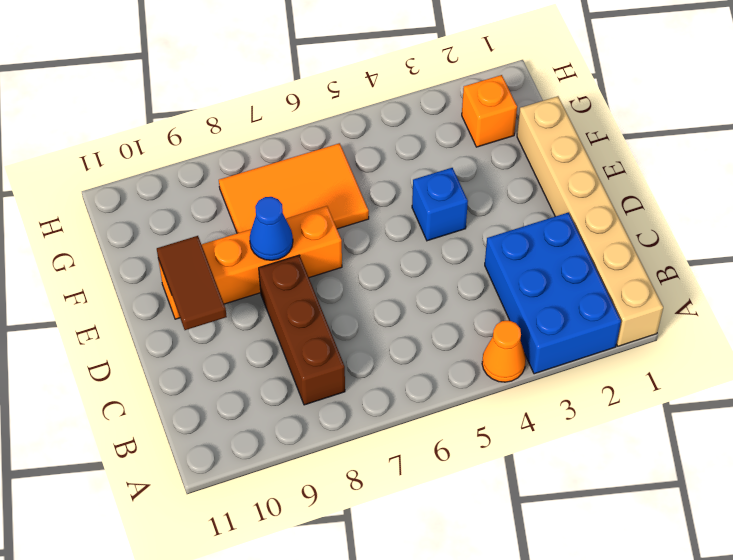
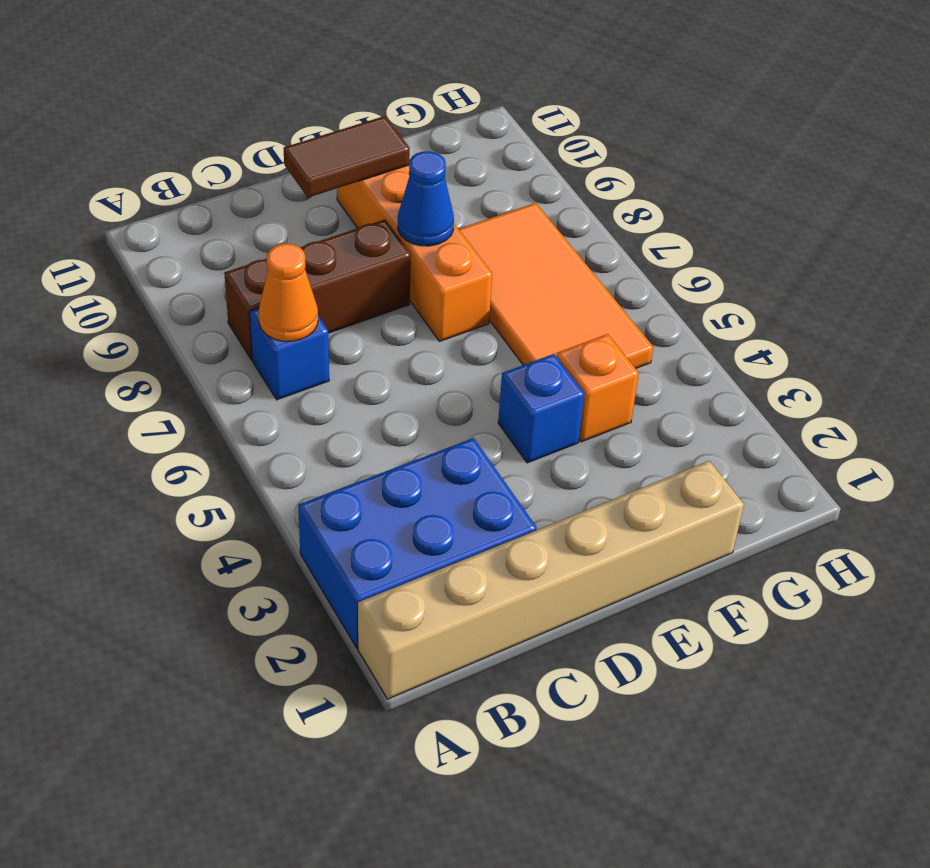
orange cone A4 level 1 -> orange cone B7 level 2
none -> blue brick B7 level 1
orange tile F6:G8 level 1 -> orange tile F5:G8 level 1
orange brick G2 level 1 -> orange brick F4 level 1

